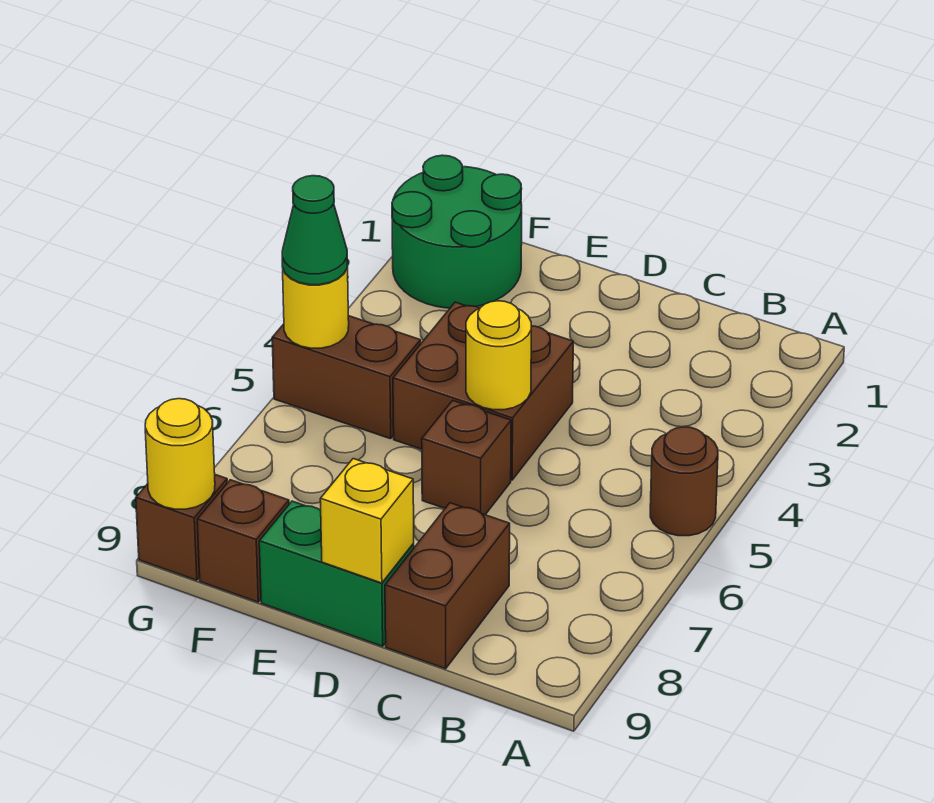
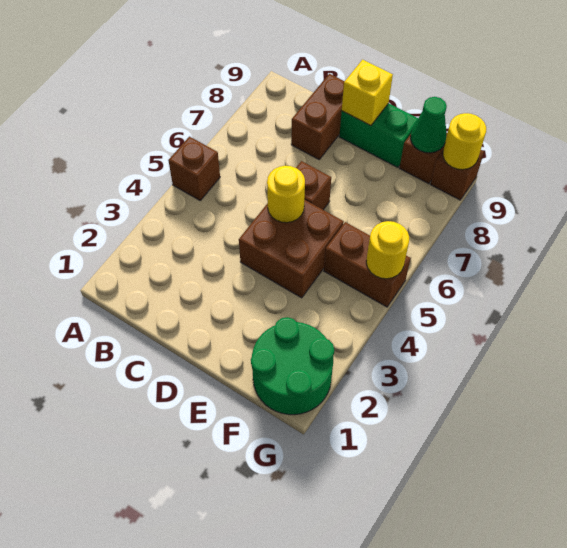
brown round brick A5 level 1 -> brown brick A5 level 1
green cone G5 level 3 -> green cone F9 level 2

